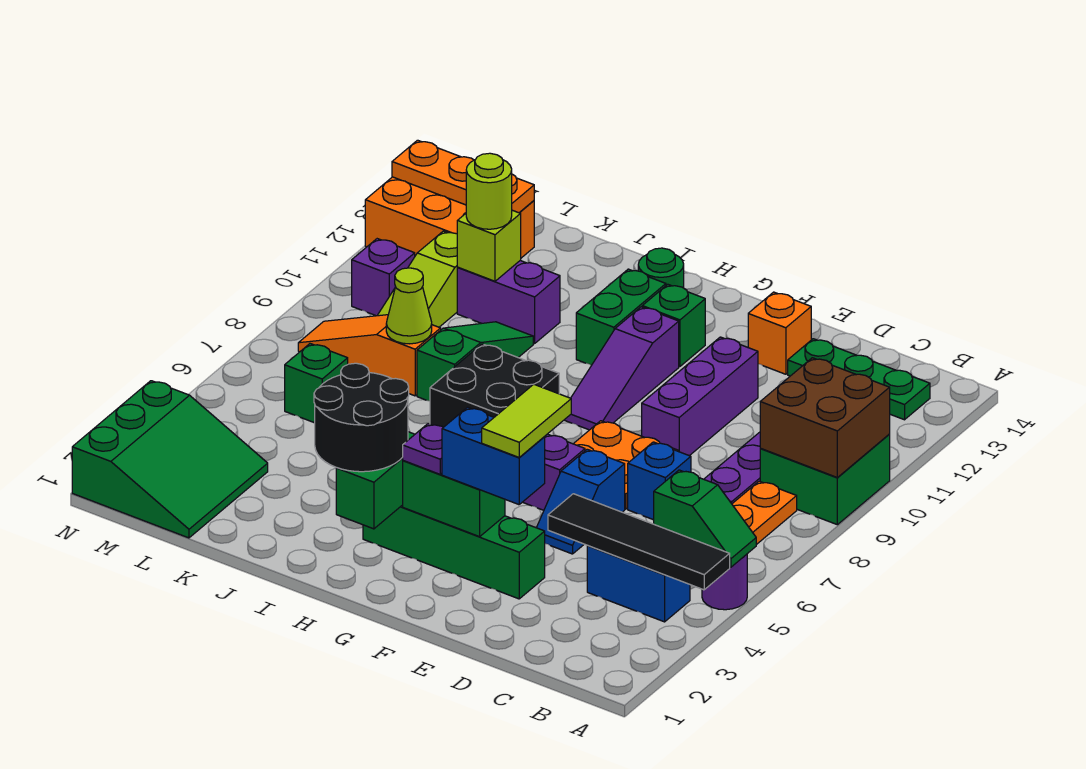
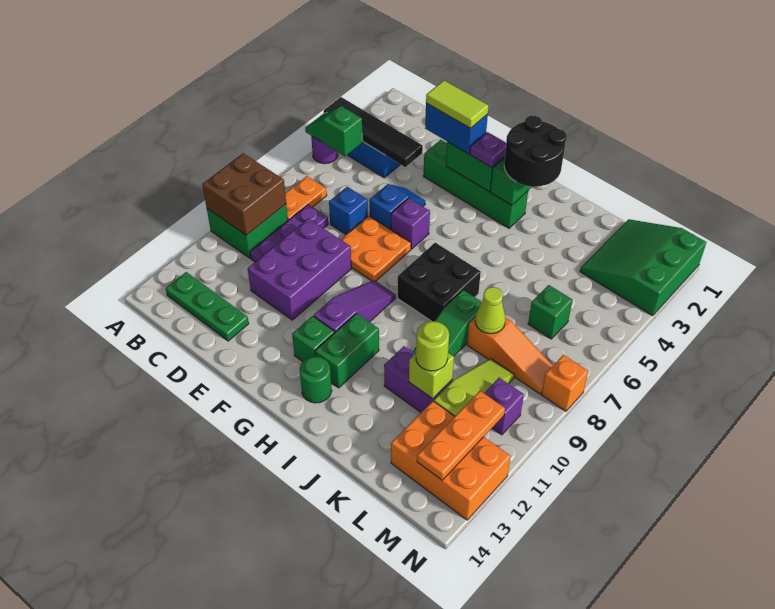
lime tile E3:E4 level 4 -> lime tile E3:F3 level 4
purple brick E9:E11 level 1 -> purple brick D9:E11 level 1
orange brick E13 level 1 -> orange brick N8 level 1
orange plate L13:N13 level 2 -> orange plate M11:M13 level 2

